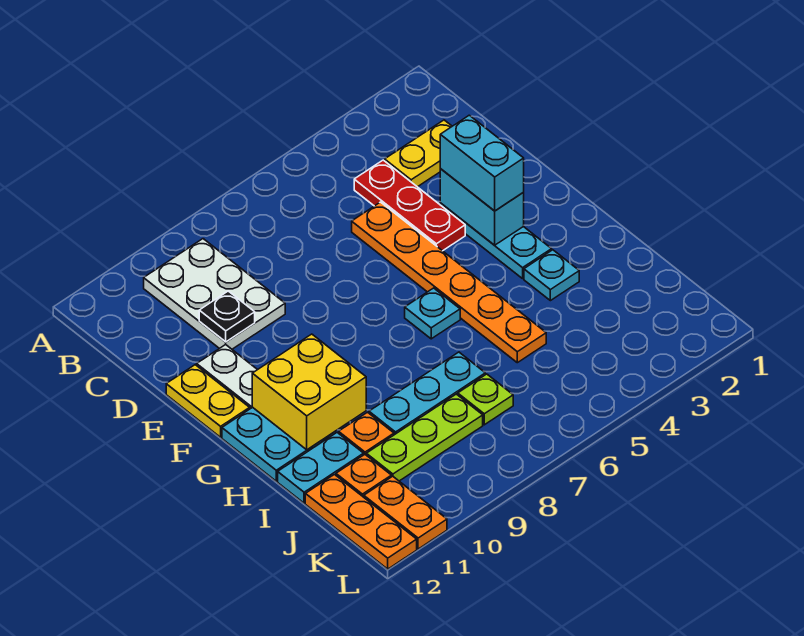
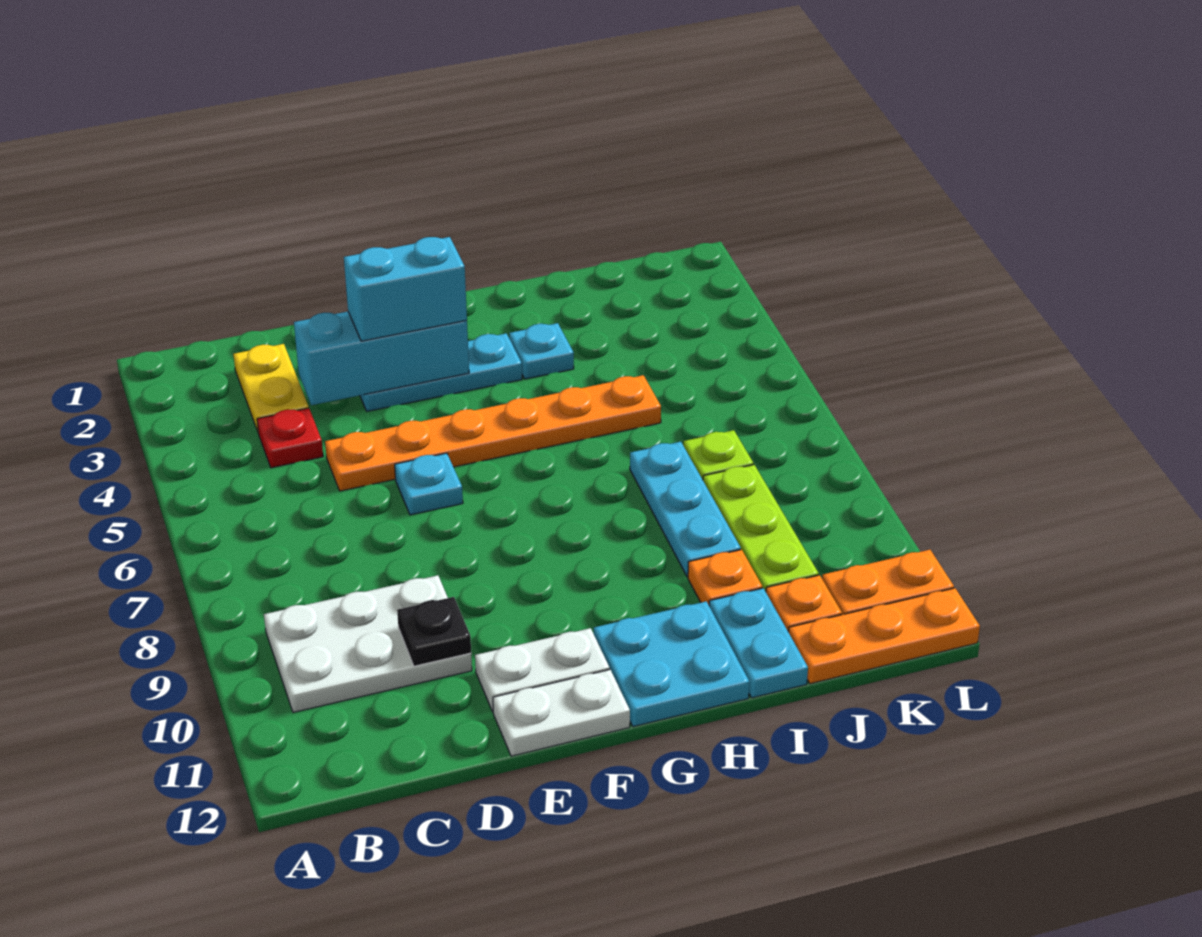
red plate C4:E4 level 1 -> red plate C4 level 1
cyan brick E3:F3 level 2 -> cyan brick D3:F3 level 2
yellow plate E12:F12 level 1 -> white plate E12:F12 level 1
cyan plate G6 level 1 -> cyan plate E6 level 1
yellow brick G10:H11 level 2 -> none

